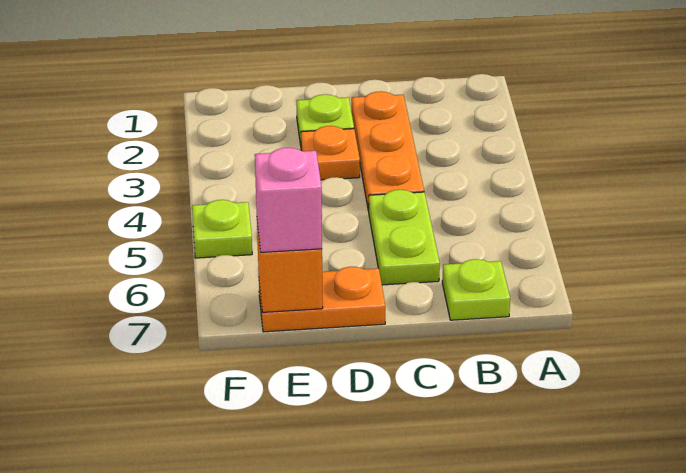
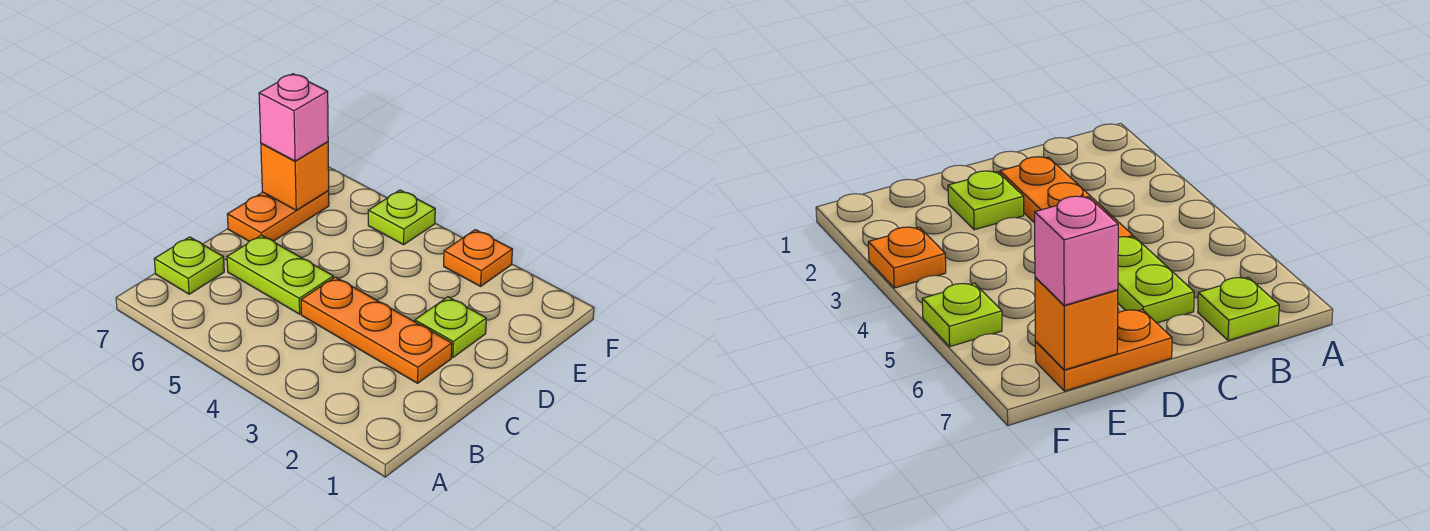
orange plate D3 level 1 -> orange plate F3 level 1

